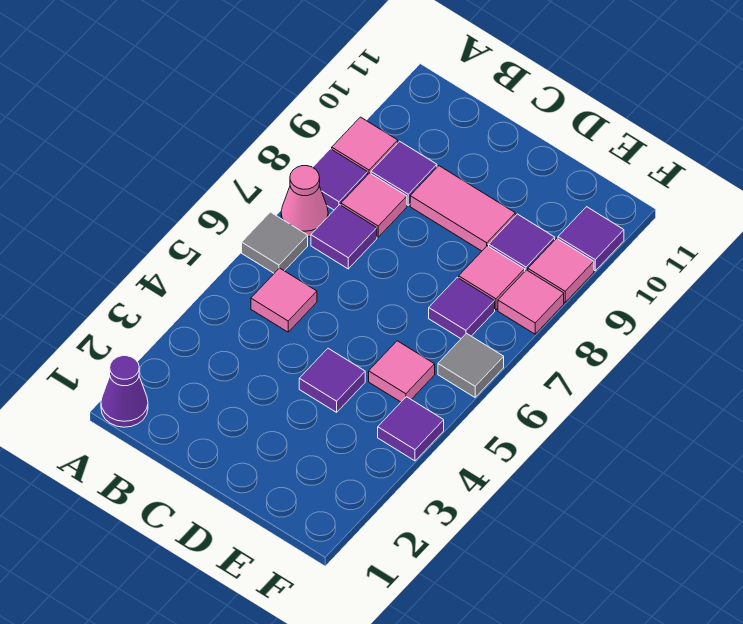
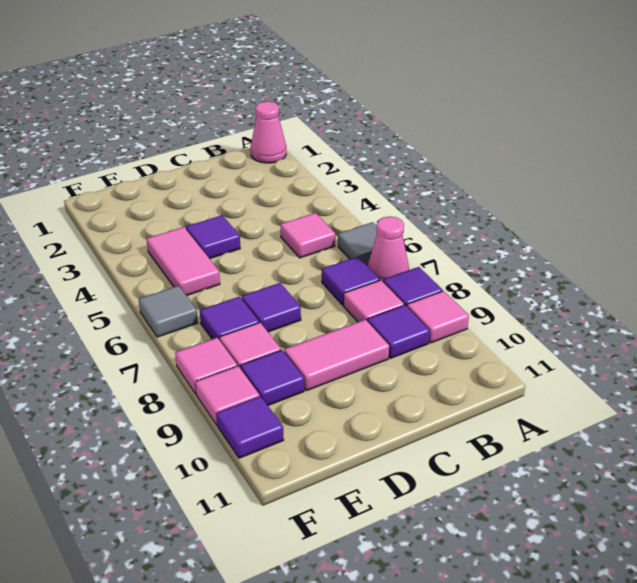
purple cone A1 level 1 -> pink cone A1 level 1
pink tile E5 level 1 -> pink tile E4:E5 level 1
purple tile F4 level 1 -> purple tile D7 level 1

